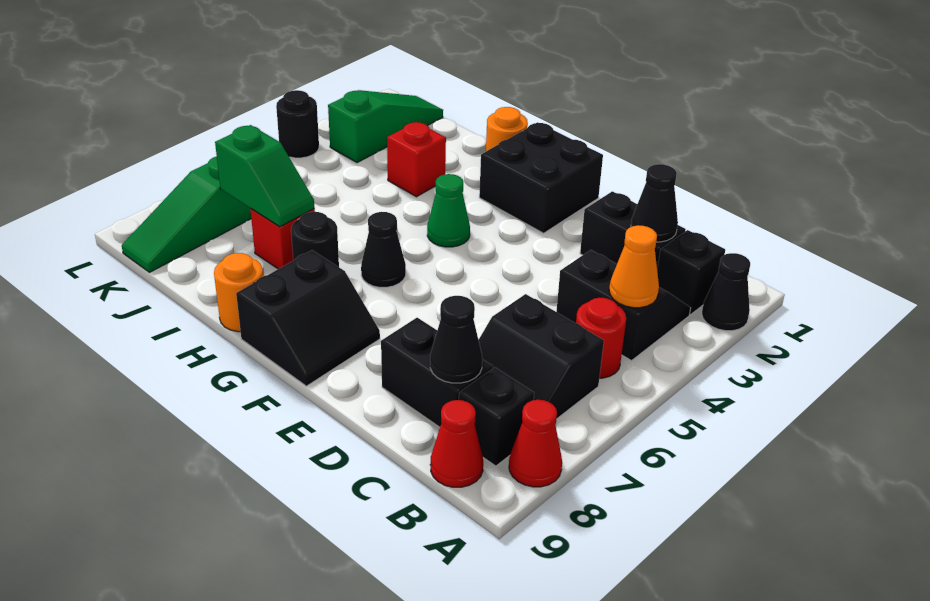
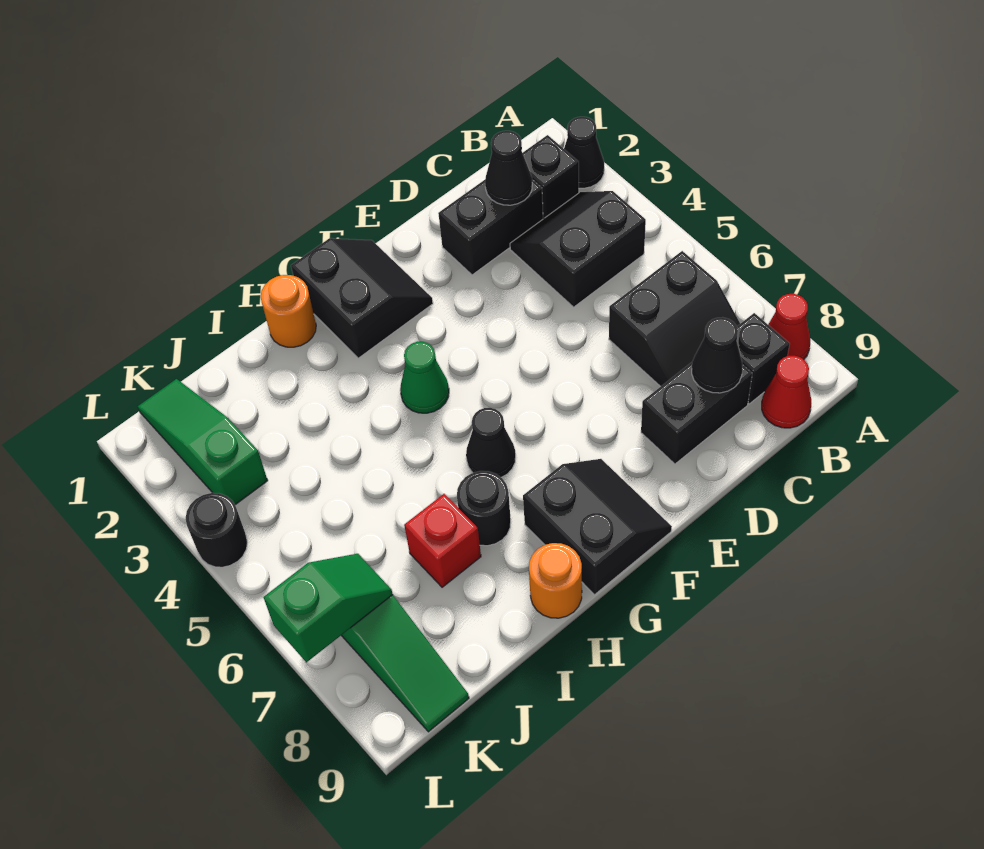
orange cone B4 level 2 -> none
red round brick B5 level 1 -> none
black brick F1:G2 level 1 -> black slope F1:G2 level 1 top G
red brick I3 level 1 -> none
green slope I7:J7 level 2 top J -> green slope K7:L7 level 2 top L

